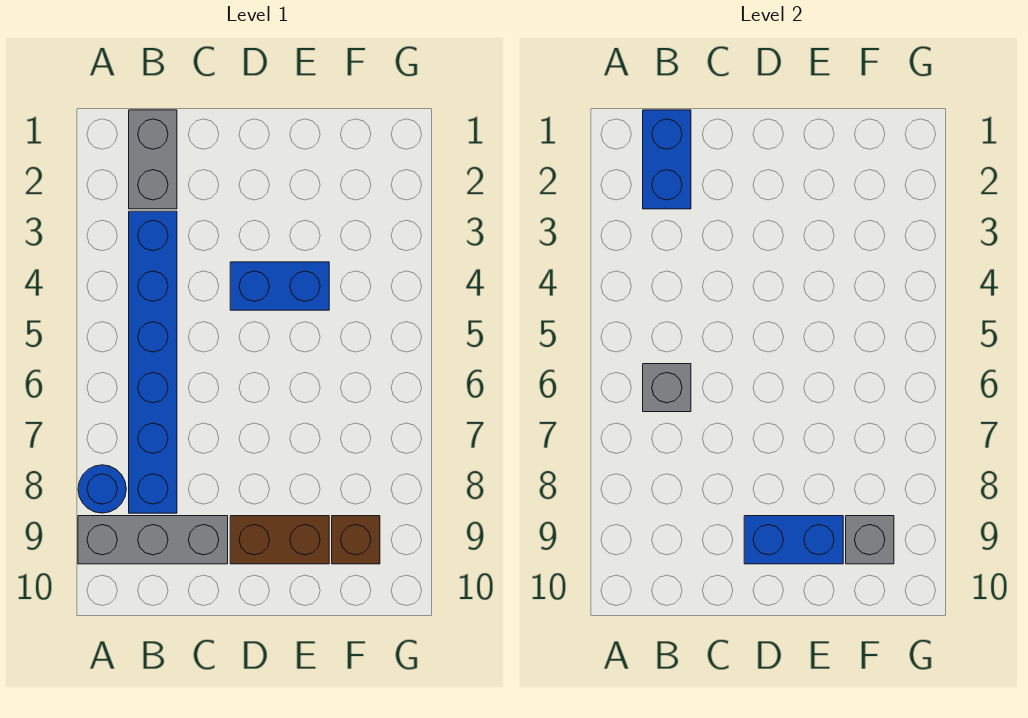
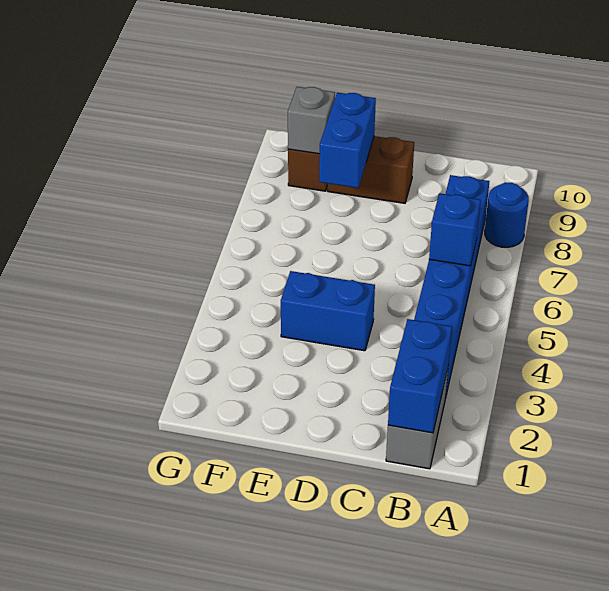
grey brick A9:C9 level 1 -> none
grey brick B6 level 2 -> blue brick B6 level 2
blue brick D9:E9 level 2 -> blue brick E8:E9 level 2

